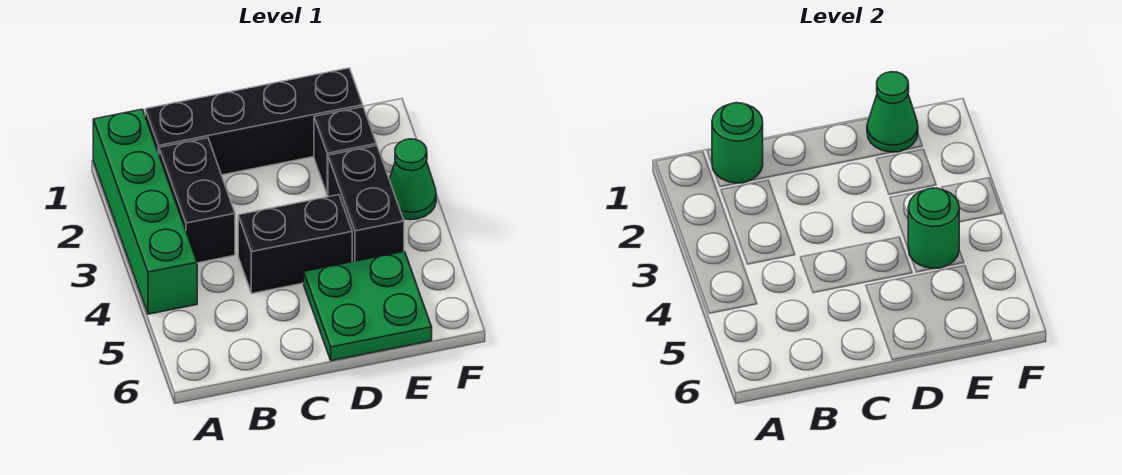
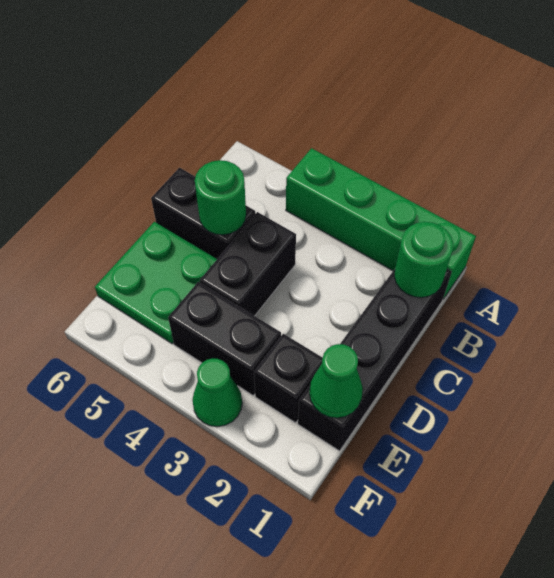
black brick B2:B3 level 1 -> black brick C5:C6 level 1
green round brick E4 level 2 -> green round brick C5 level 2

